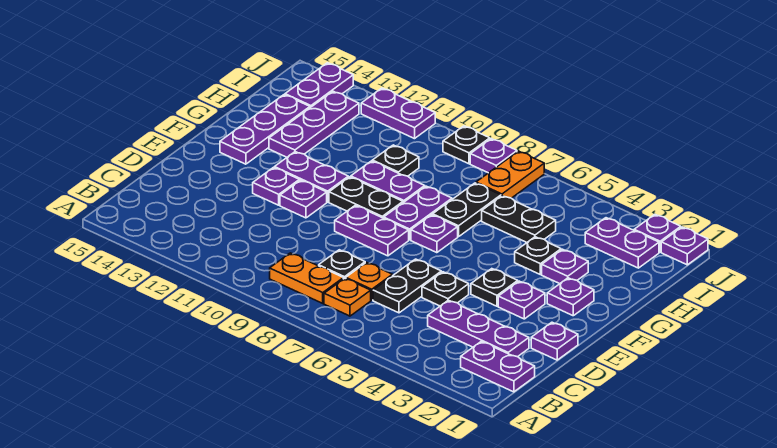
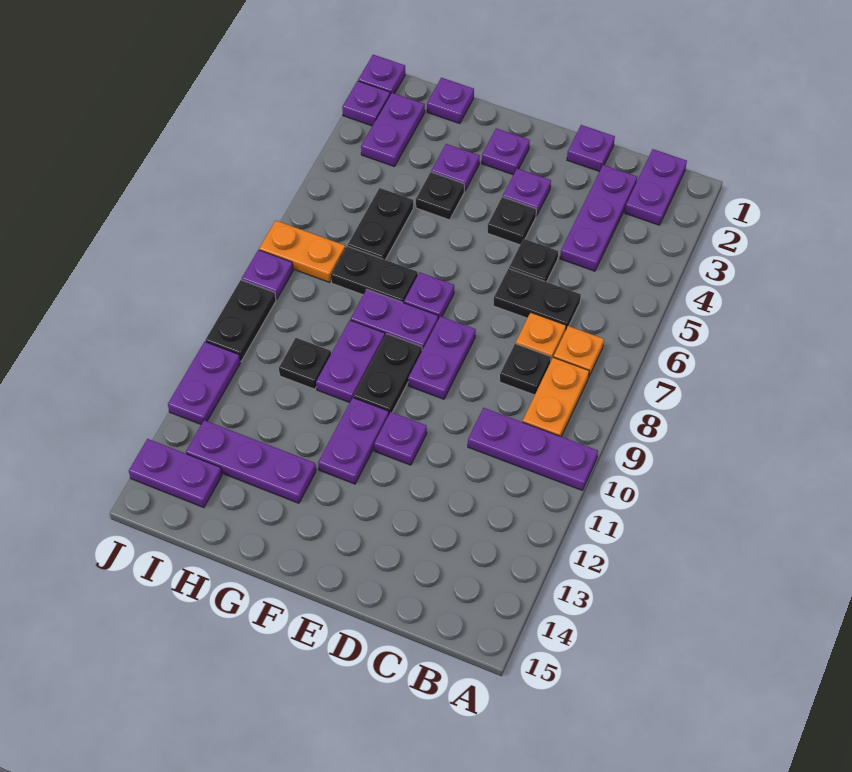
purple plate E12 level 1 -> purple plate H1 level 1
purple plate F14:H14 level 1 -> purple plate A10:C10 level 1
black plate J9 level 1 -> black plate J9:J10 level 1

